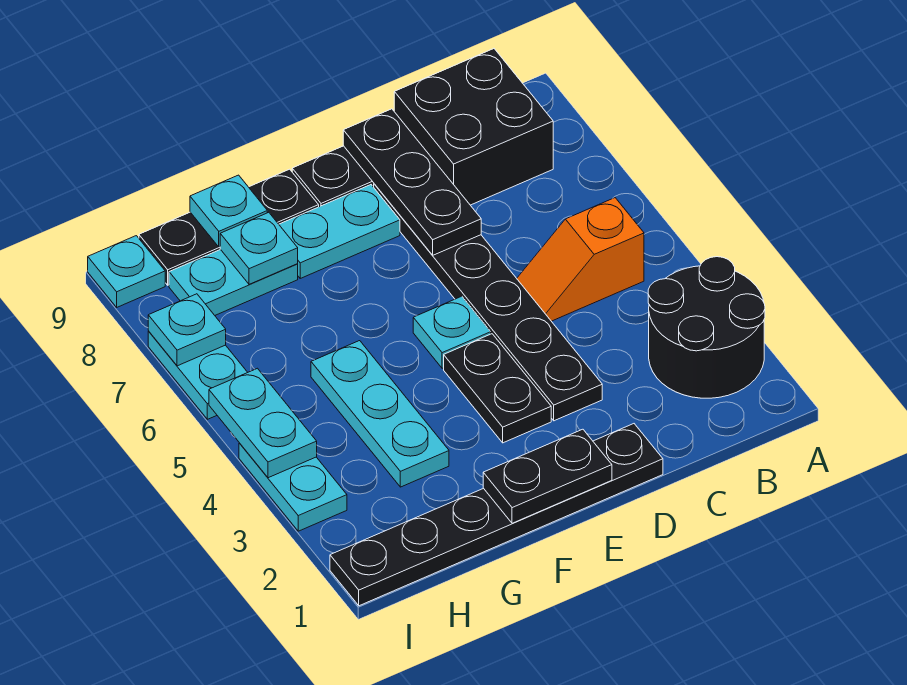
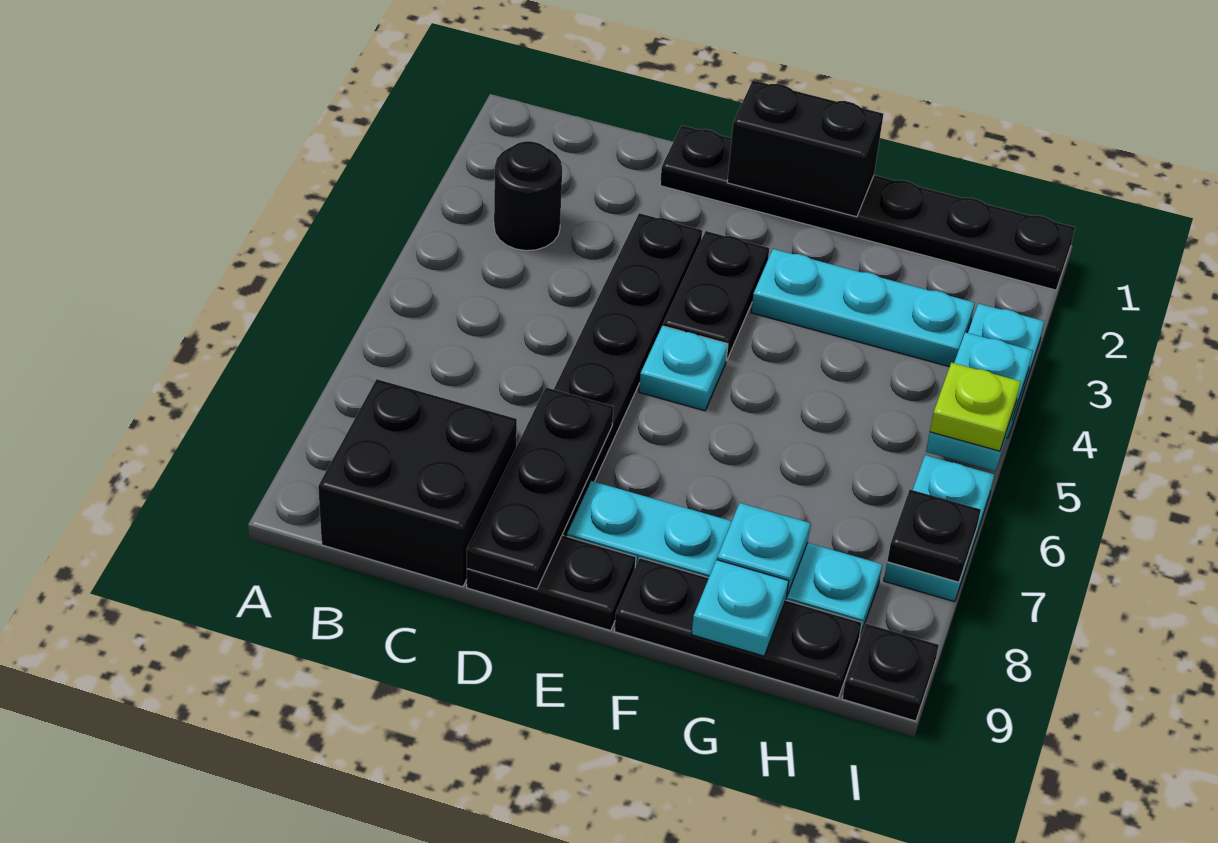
black round brick A2:B3 level 1 -> black round brick B3 level 1
orange slope B5:C5 level 1 top B -> none
black plate E1:F1 level 2 -> black brick E1:F1 level 2
cyan plate G3:G5 level 1 -> cyan plate F3:H3 level 1
none -> lime plate I5 level 3
cyan plate I7 level 2 -> black plate I7 level 2
cyan plate I9 level 1 -> black plate I9 level 1

